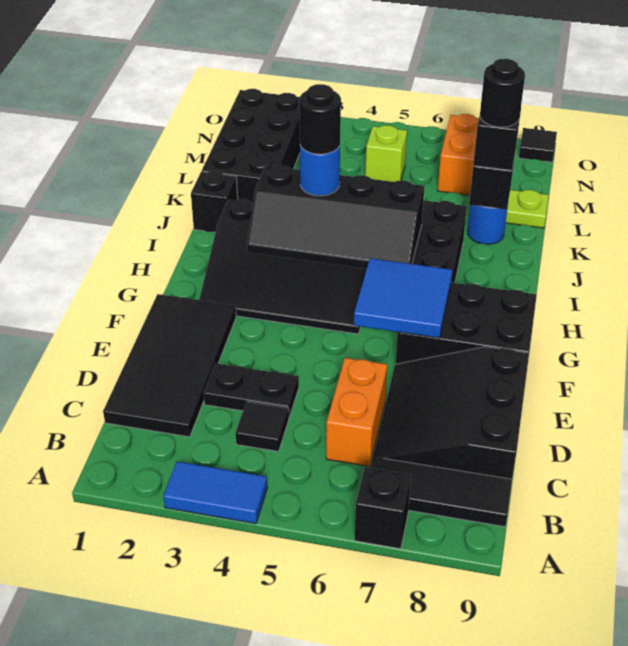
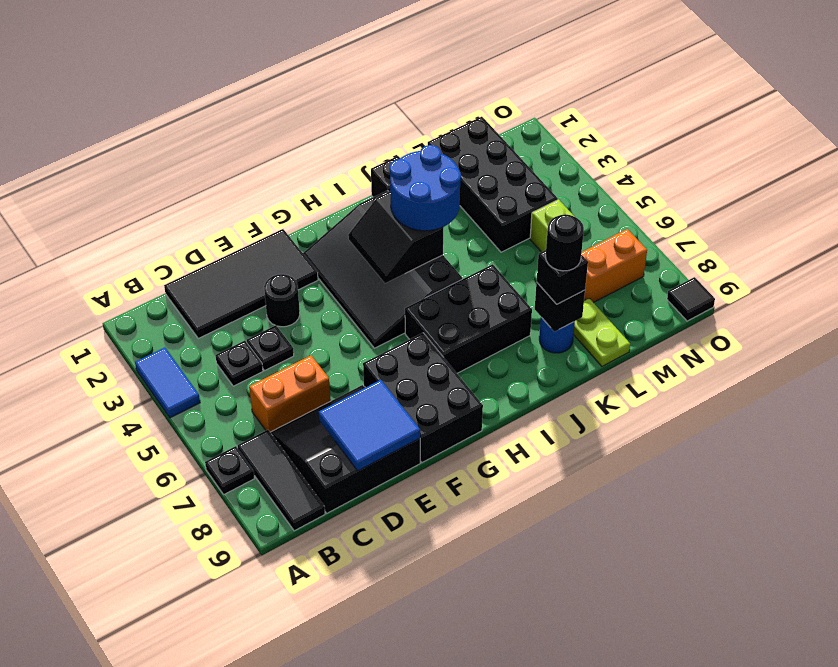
black brick A7 level 1 -> black plate A7 level 1
black tile C4 level 1 -> black plate C4 level 1
black plate D3:D4 level 1 -> black plate D4 level 1
blue tile F6:G7 level 2 -> blue tile D8:E9 level 2
black slope H3:I6 level 2 top I -> black slope H3:I4 level 2 top I
blue round brick I4 level 3 -> blue round brick I3:J4 level 3
black round brick I4 level 4 -> black round brick E3 level 1
black brick K1:N2 level 1 -> black brick L1:M4 level 1

